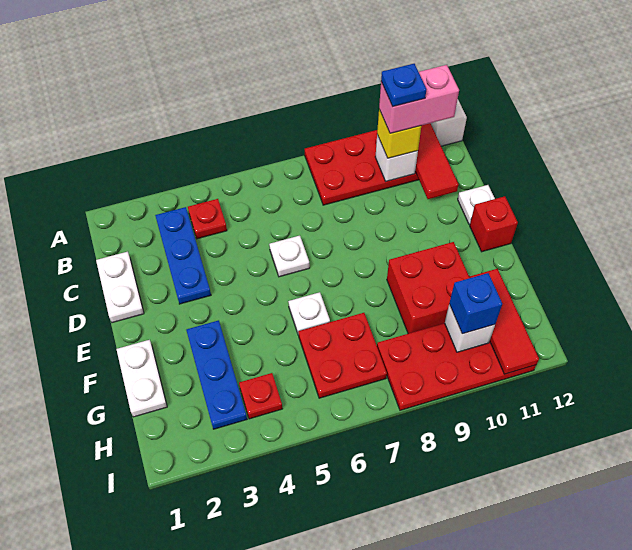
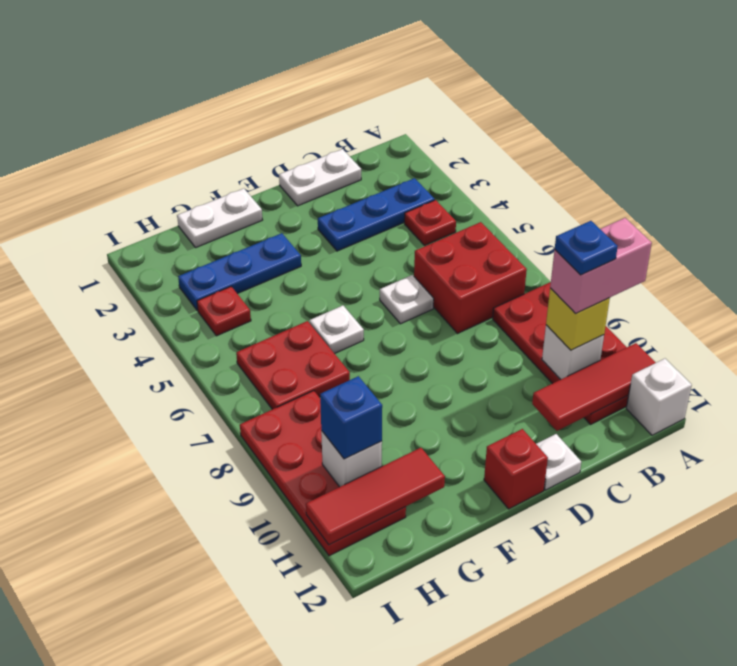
pink brick B10:B11 level 4 -> pink brick A10:B10 level 4
red brick F9:G10 level 1 -> red brick B6:C7 level 1

